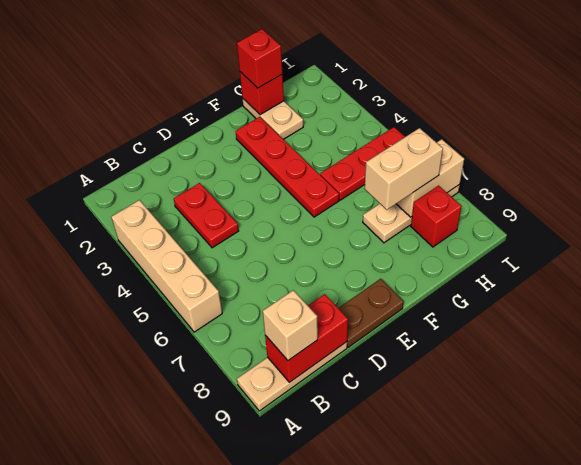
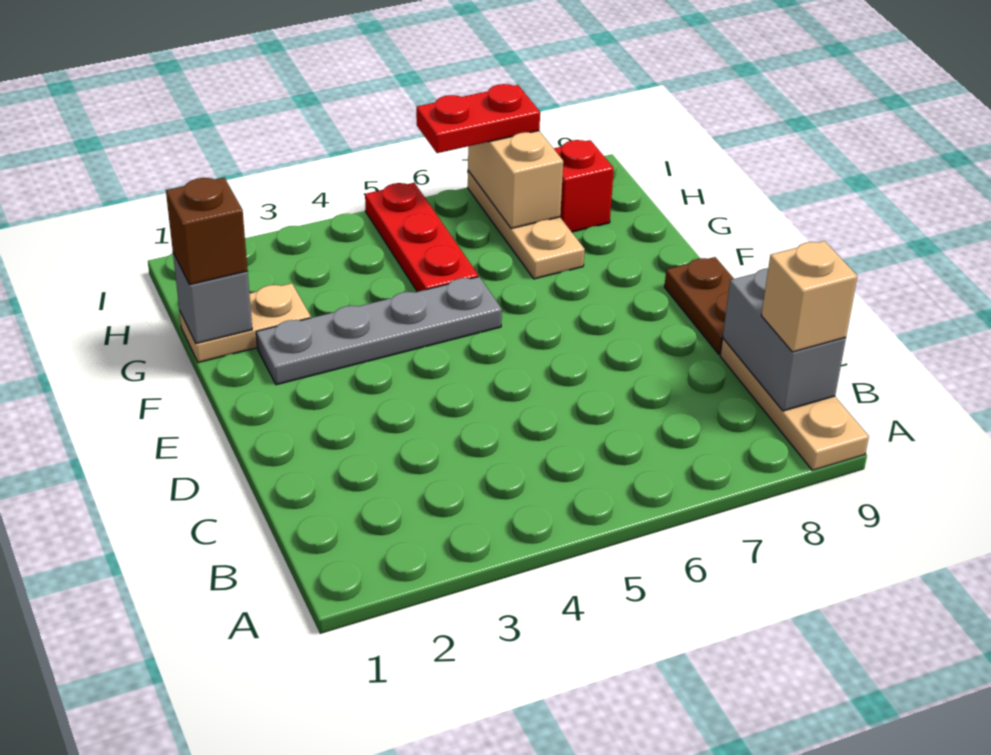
tan brick A3:A6 level 1 -> none
red brick B9:C9 level 2 -> grey brick B9:C9 level 2
red plate C3:C4 level 1 -> red plate I6:I7 level 3
red plate F2:F5 level 1 -> grey plate F2:F5 level 1
red brick G1 level 2 -> grey brick G1 level 2
red brick G1 level 3 -> brown brick G1 level 3
tan brick G7:H7 level 3 -> none

